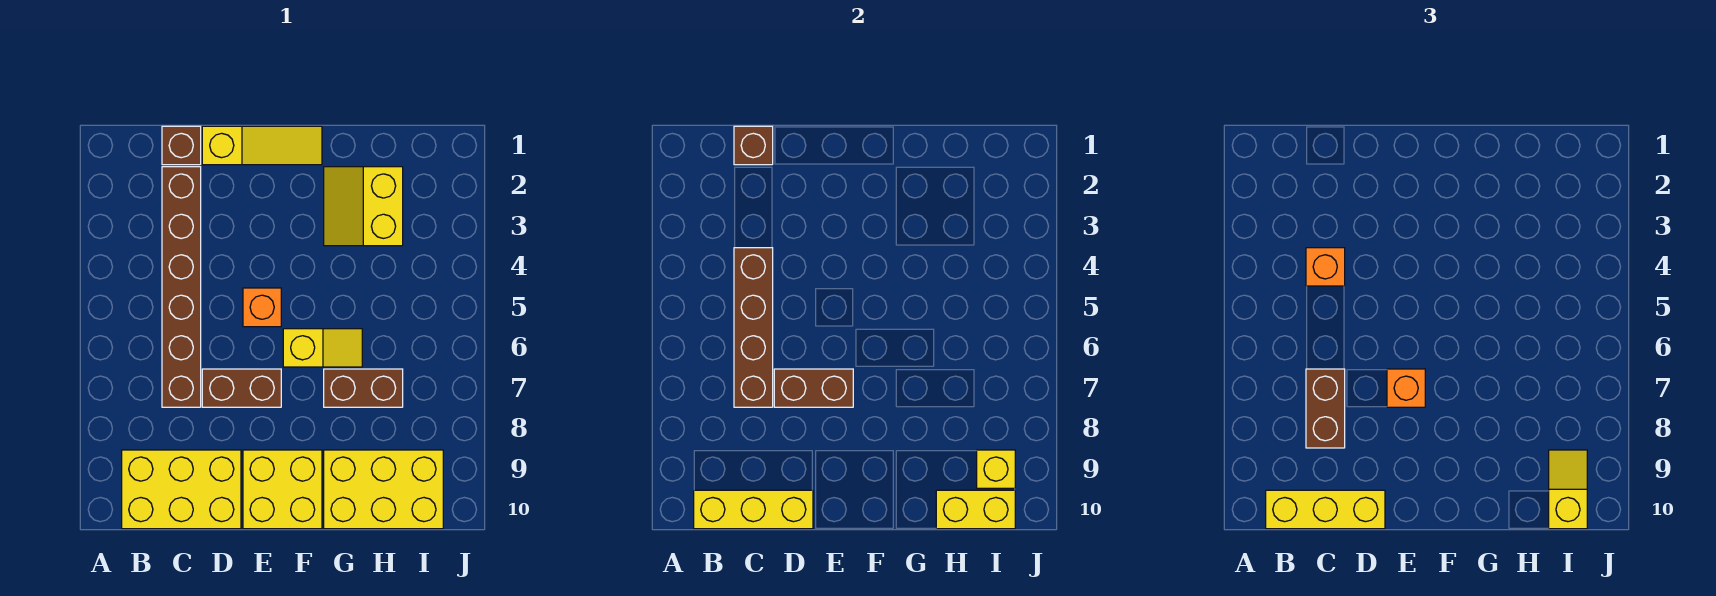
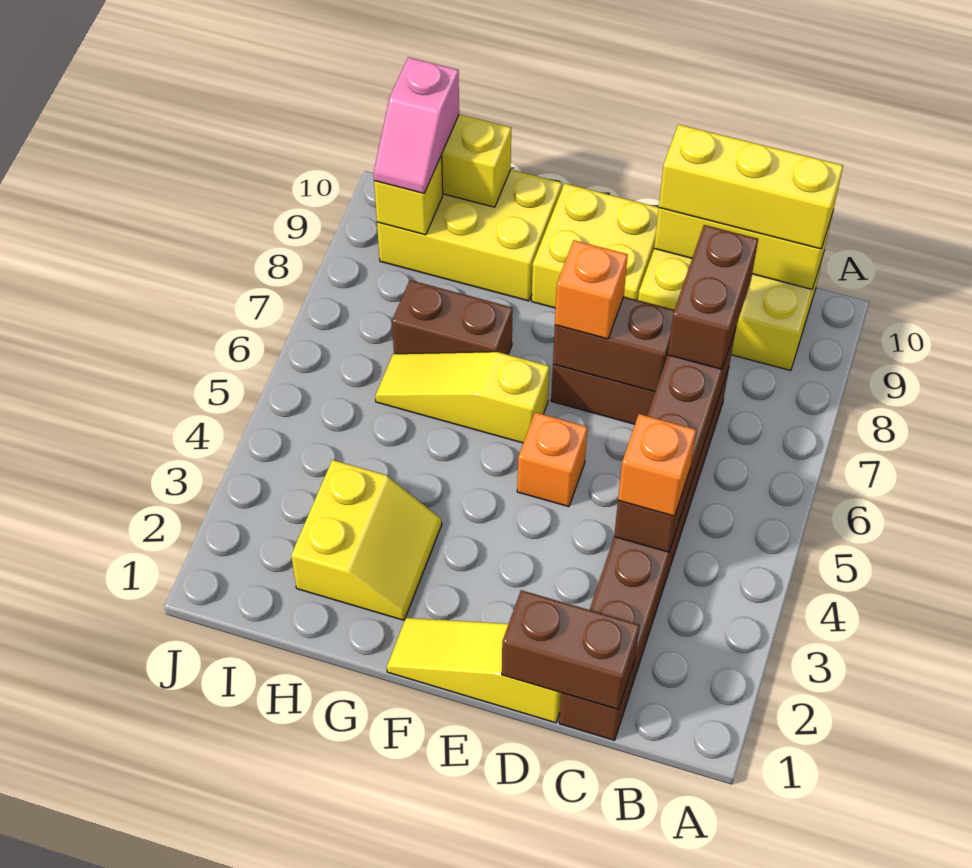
brown brick C1 level 2 -> brown brick C1:D1 level 2
yellow slope F6:G6 level 1 top F -> yellow slope F6:H6 level 1 top F
yellow slope I9:I10 level 3 top 10 -> pink slope I9:I10 level 3 top 10

